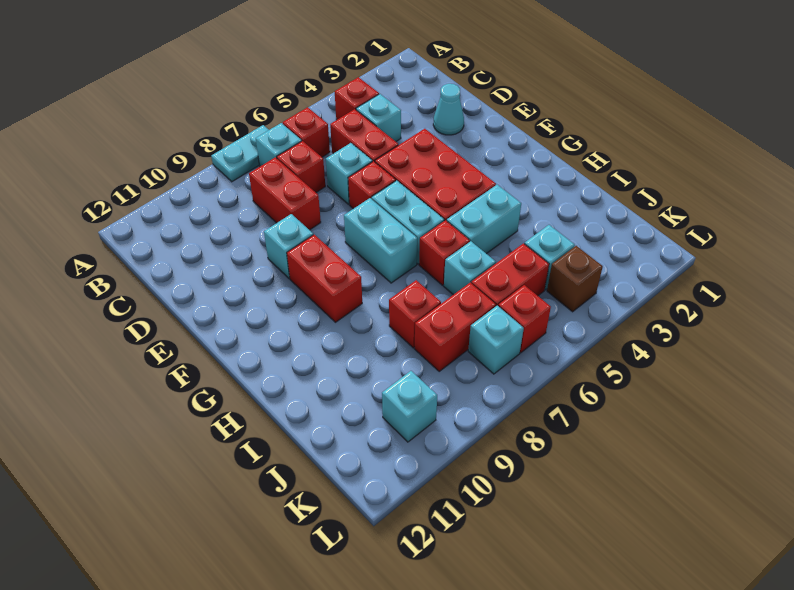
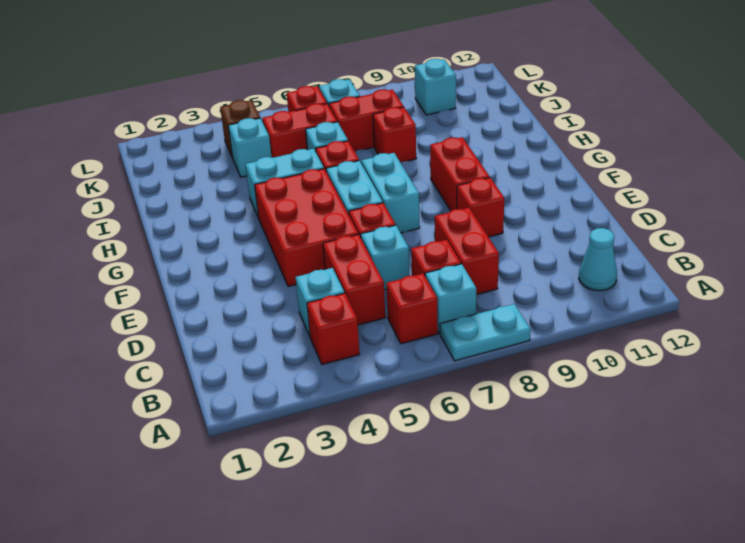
cyan cone D2 level 1 -> cyan cone B11 level 1
cyan brick E9 level 1 -> red brick E9 level 1

